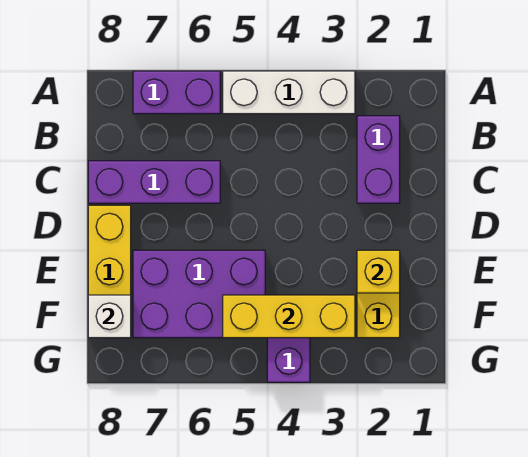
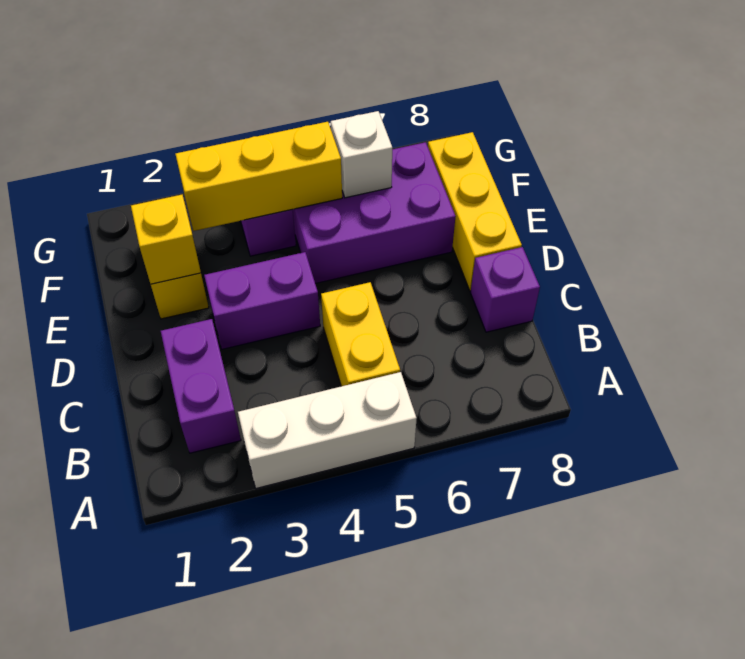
purple brick A6:A7 level 1 -> purple brick D3:D4 level 1
none -> yellow brick B5:C5 level 1
purple brick C6:C8 level 1 -> purple brick C8 level 1
white brick F8 level 2 -> white brick F6 level 2

